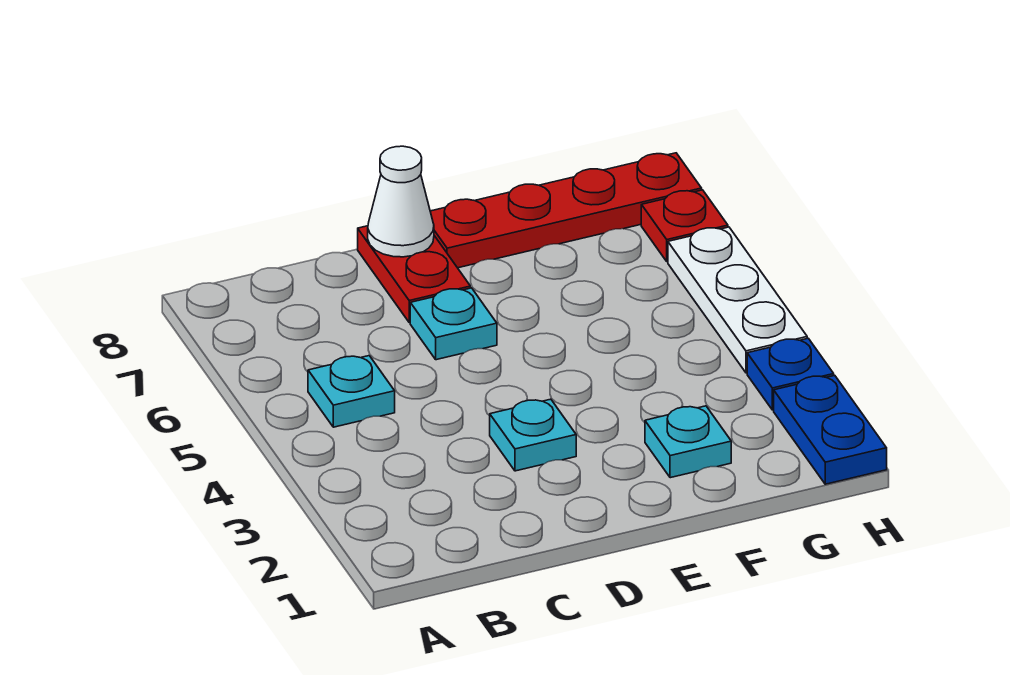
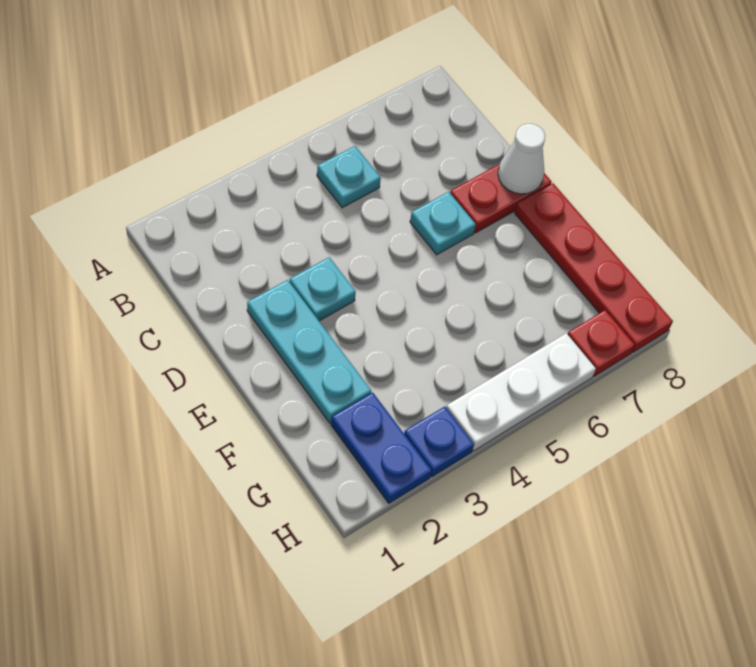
cyan plate F2 level 1 -> cyan plate D2:F2 level 1
blue plate H1:H2 level 1 -> blue plate G2:H2 level 1

